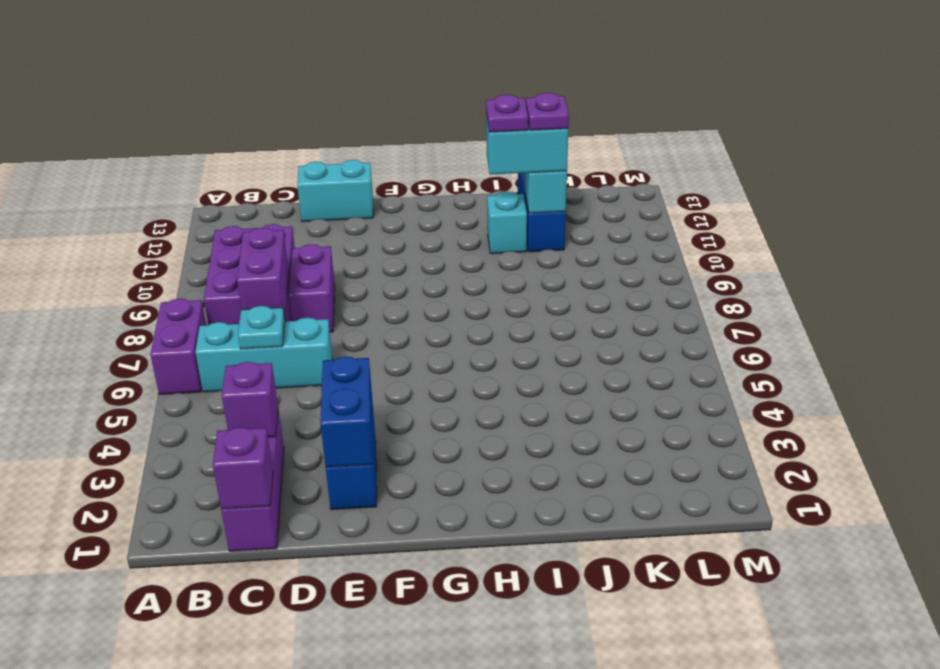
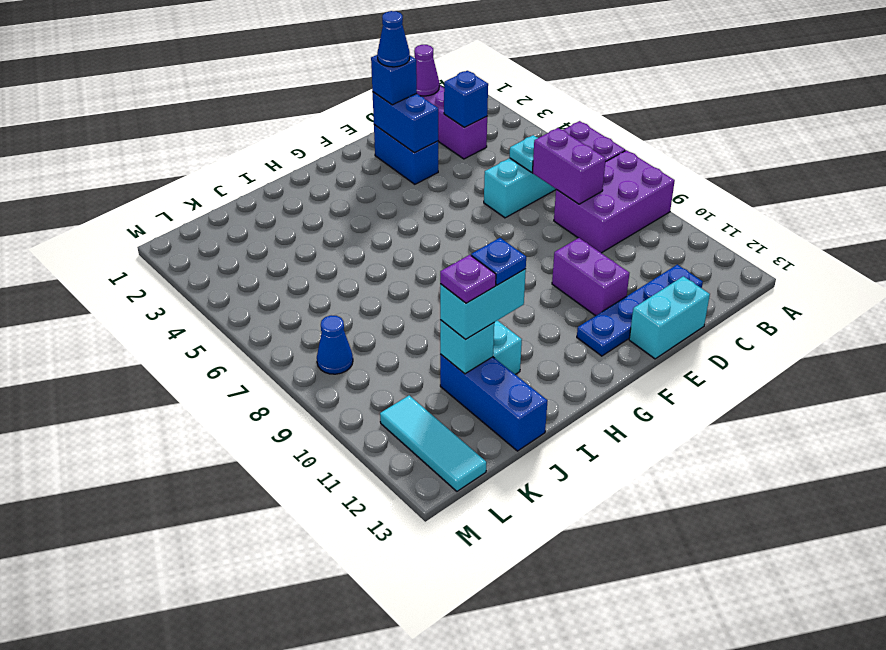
purple brick B8:C10 level 1 -> purple brick A8:C9 level 1
purple brick C1 level 2 -> purple cone C1 level 2
purple brick C3 level 2 -> blue brick C3 level 2
none -> blue plate C12:F12 level 1
purple brick D8:D9 level 1 -> purple brick E10:E11 level 1
none -> blue brick E2 level 3
none -> blue cone E2 level 4
purple plate I11 level 4 -> blue plate I11 level 4
none -> blue cone L8 level 1
none -> cyan tile L11:L13 level 1

